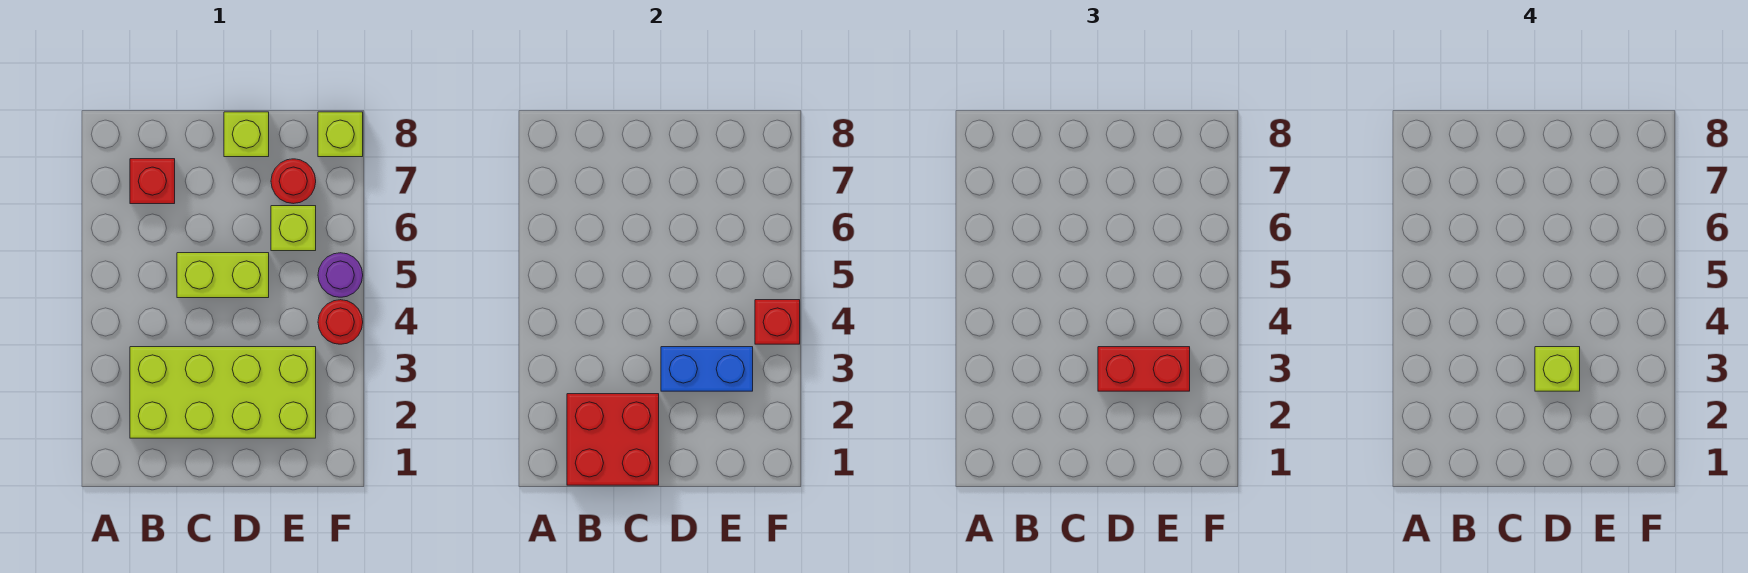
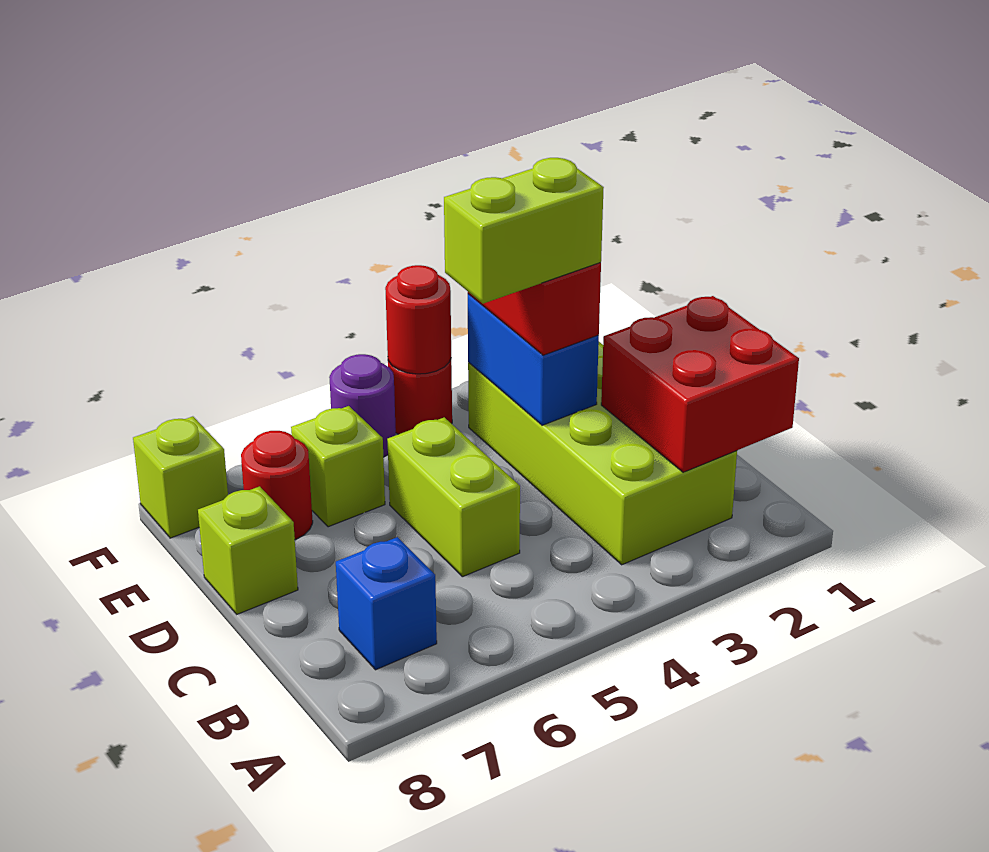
red brick B7 level 1 -> blue brick B7 level 1
lime brick D3 level 4 -> lime brick D3:D4 level 4
red brick F4 level 2 -> red round brick F4 level 2

